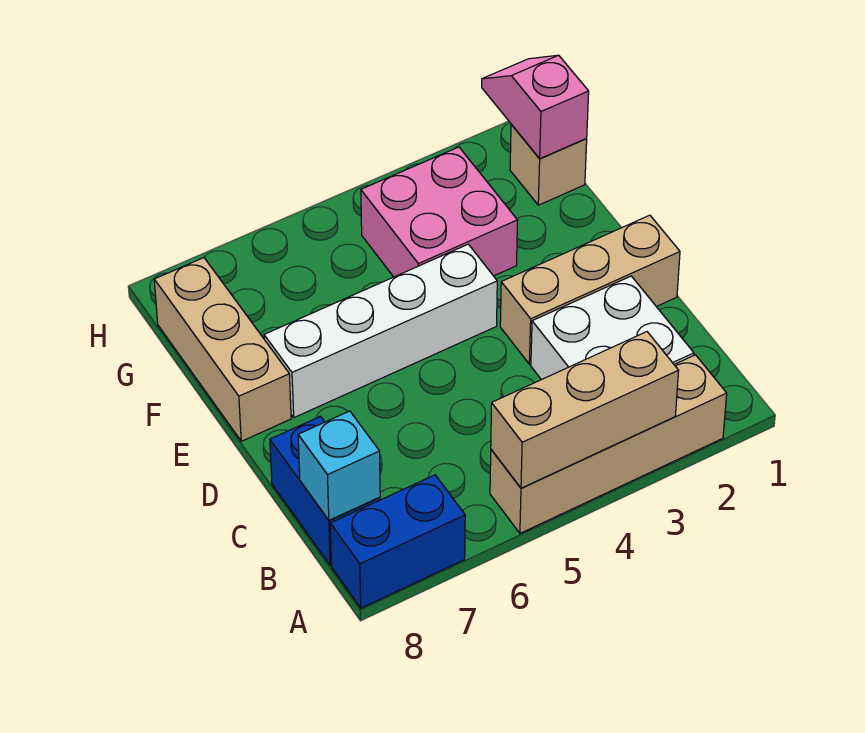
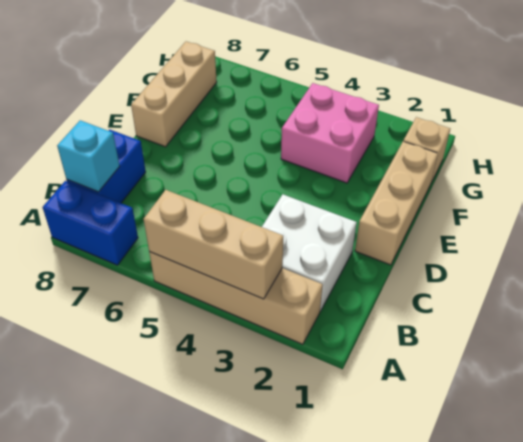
tan brick D1:D3 level 1 -> tan brick D1:F1 level 1
white brick E4:E7 level 1 -> none
pink slope G1:H1 level 2 top G -> none

